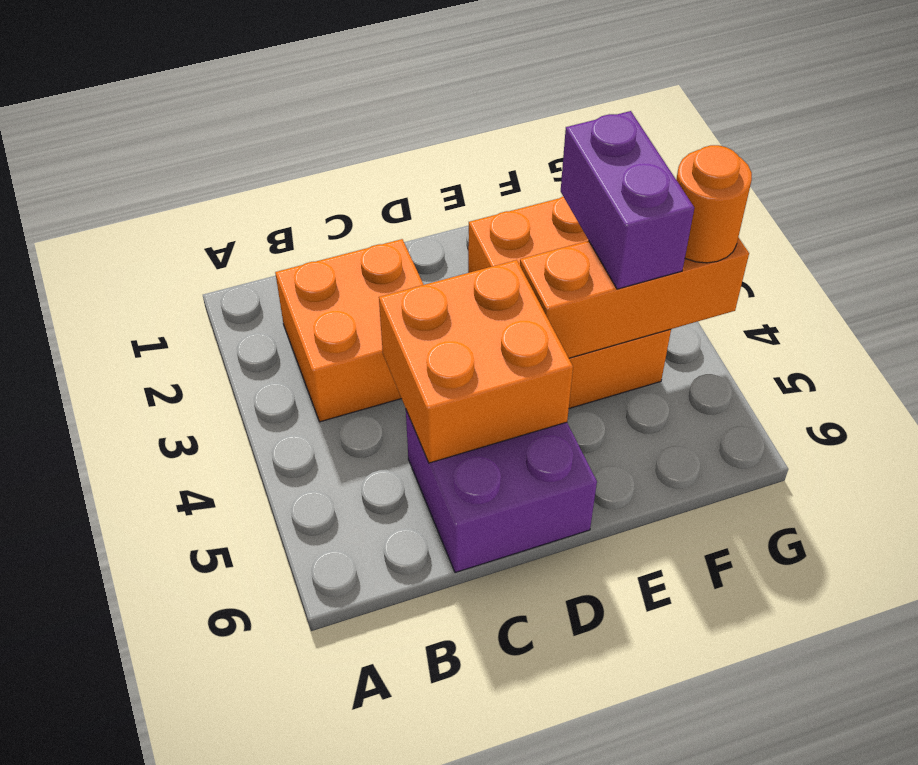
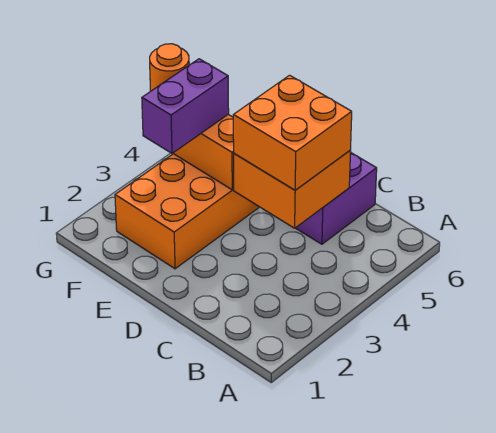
orange brick B2:C3 level 1 -> orange brick C4:D5 level 3

